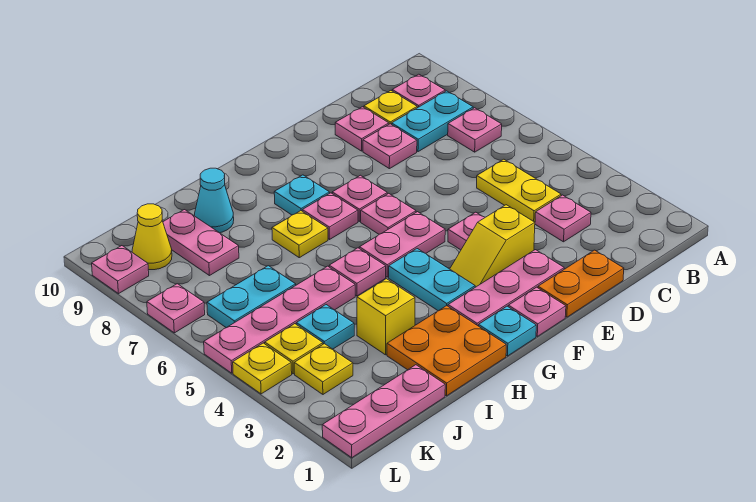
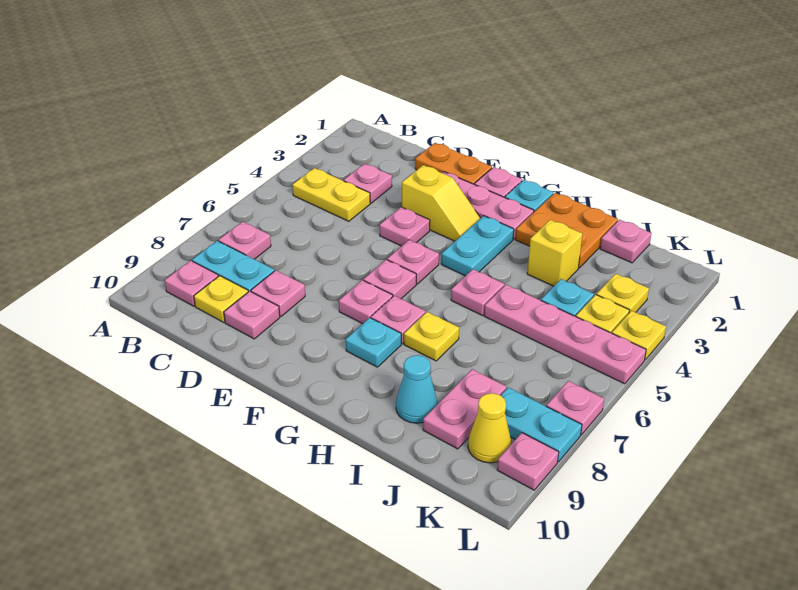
yellow plate C4:C5 level 1 -> yellow plate B4:C4 level 1
pink plate F5:G5 level 1 -> pink plate F5 level 1
pink plate J1:L1 level 1 -> pink plate J1 level 1
cyan plate J6:K6 level 1 -> cyan plate K8:L8 level 1

